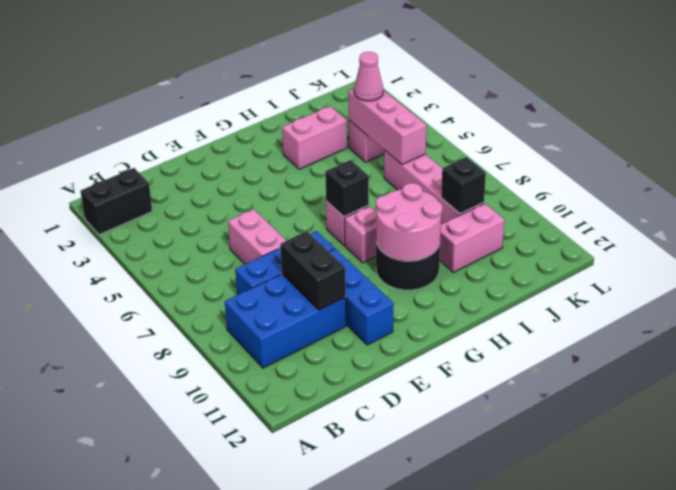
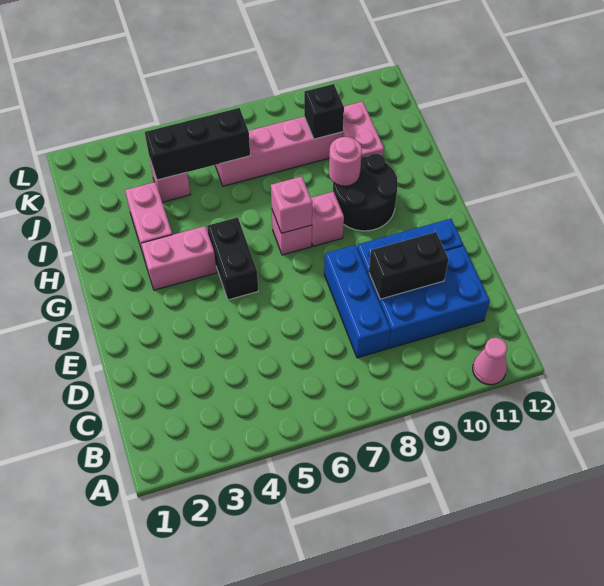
black brick A2:B2 level 1 -> black brick F5:G5 level 1
blue brick B9:D10 level 1 -> blue brick C9:D11 level 1
pink brick D6:D7 level 1 -> pink brick G3:G4 level 1
black brick G7 level 2 -> pink brick G7 level 2
pink round brick G9:H10 level 2 -> pink round brick H9 level 2
pink brick J4:J6 level 2 -> black brick J4:J6 level 2
pink cone J4 level 3 -> pink cone A11 level 1

